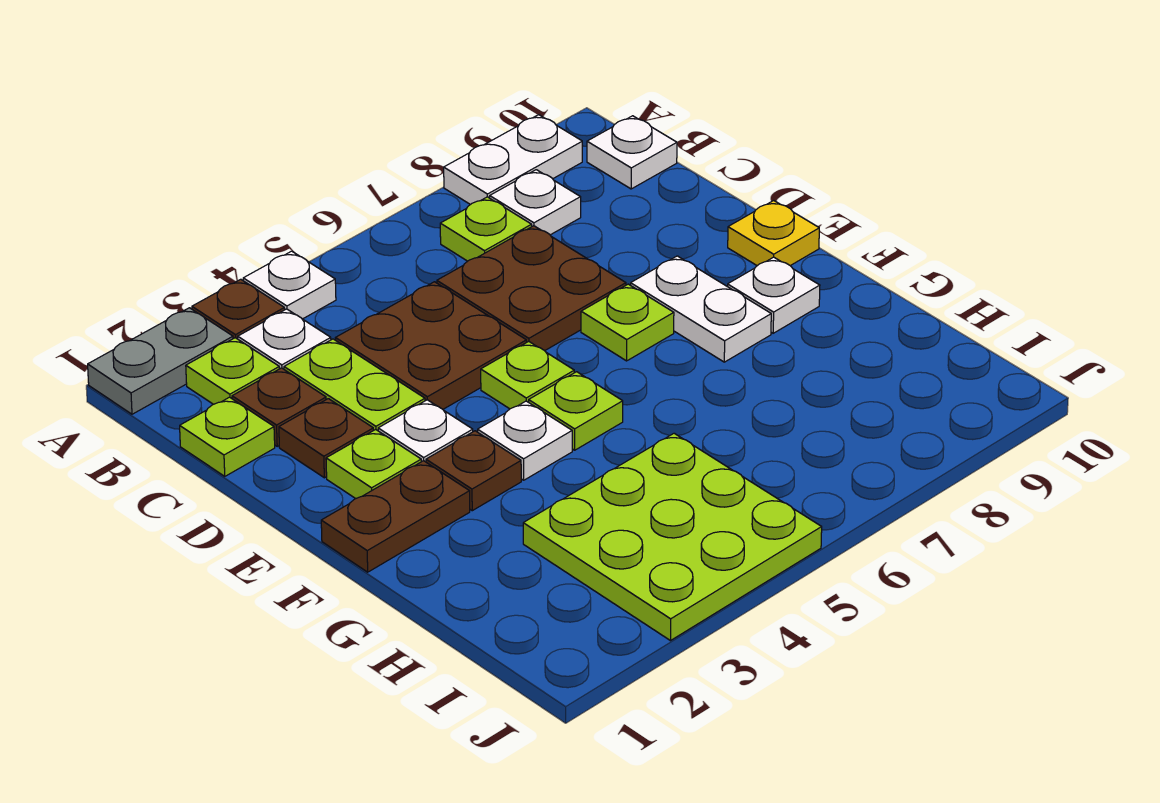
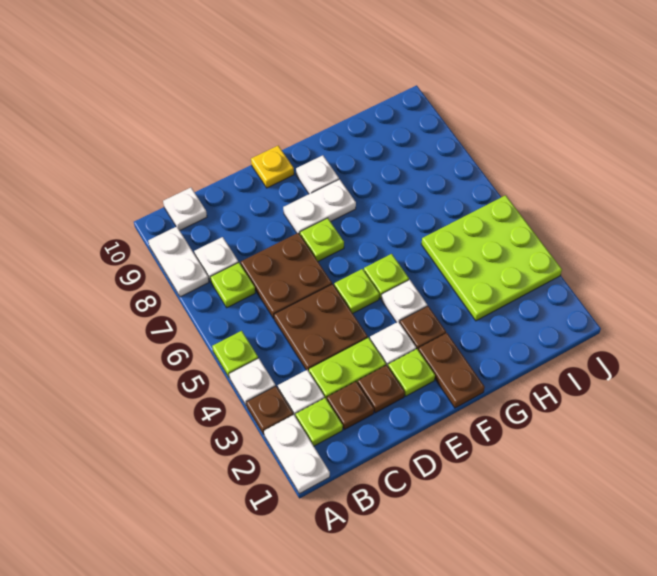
grey plate A1:A2 level 1 -> white plate A1:A2 level 1
lime plate C1 level 1 -> lime plate A5 level 1

